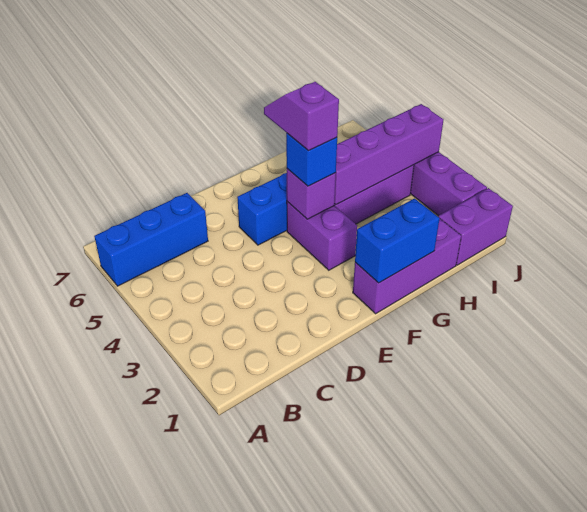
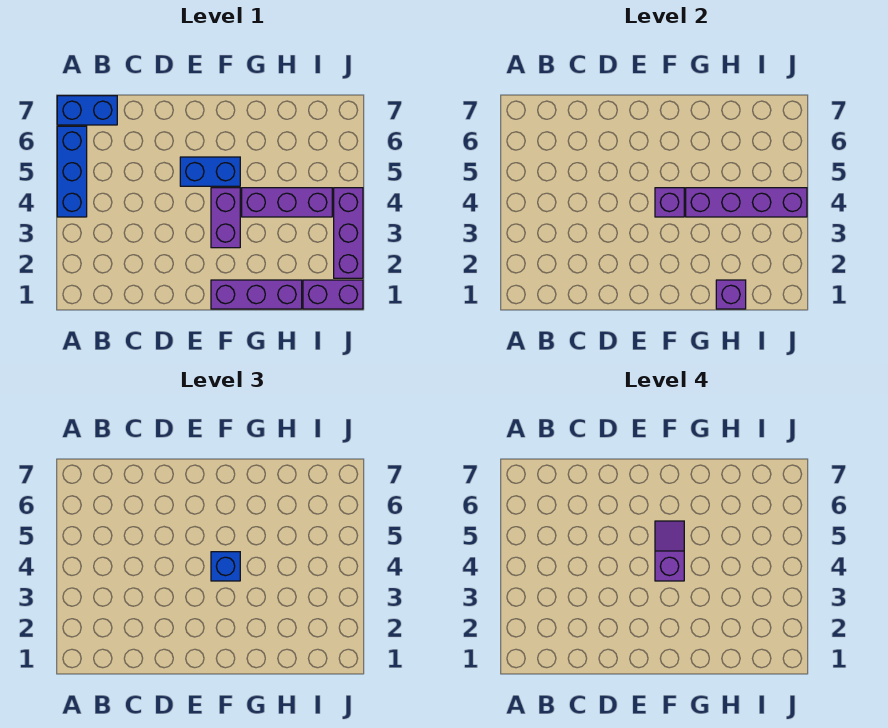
blue brick A6:C6 level 1 -> blue brick A4:A6 level 1
blue brick F1:G1 level 2 -> blue brick A7:B7 level 1
none -> purple brick H1 level 2

